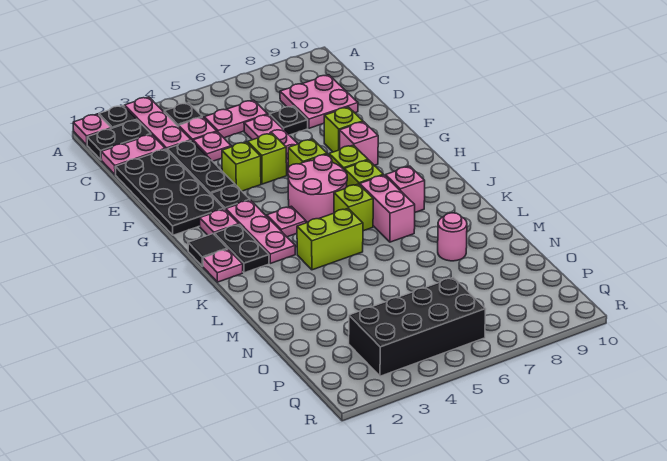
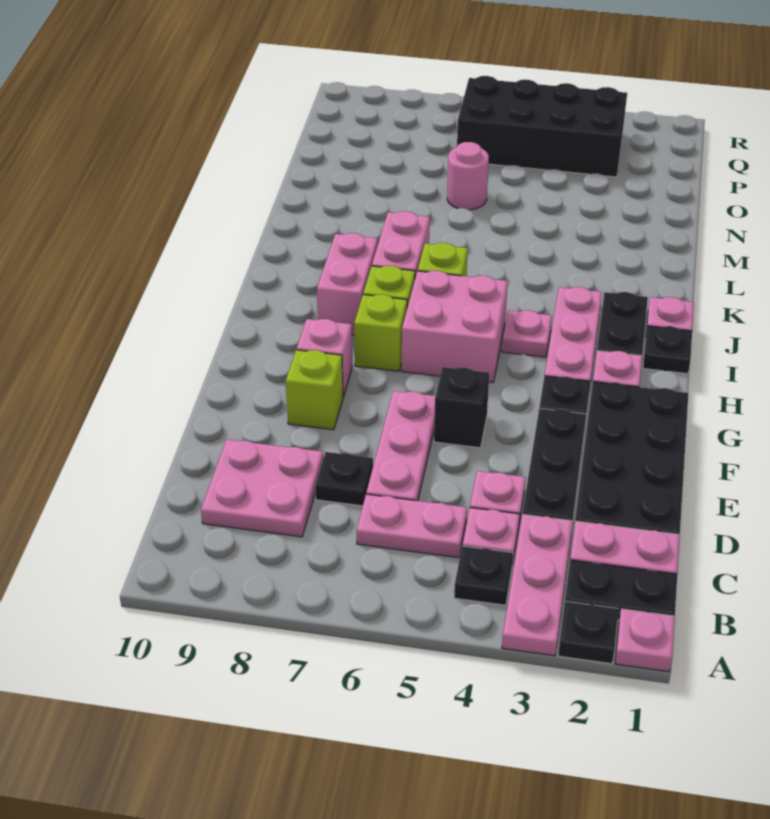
lime brick F4 level 1 -> none
lime brick F5 level 1 -> black brick F5 level 1
lime brick G6 level 1 -> none
pink round brick H5:I6 level 1 -> pink brick H5:I6 level 1
black tile I1 level 1 -> black plate I1 level 1
pink brick J8 level 1 -> pink brick I8:J8 level 1
lime brick K4:K5 level 1 -> none
pink round brick M8 level 1 -> pink round brick N6 level 1

